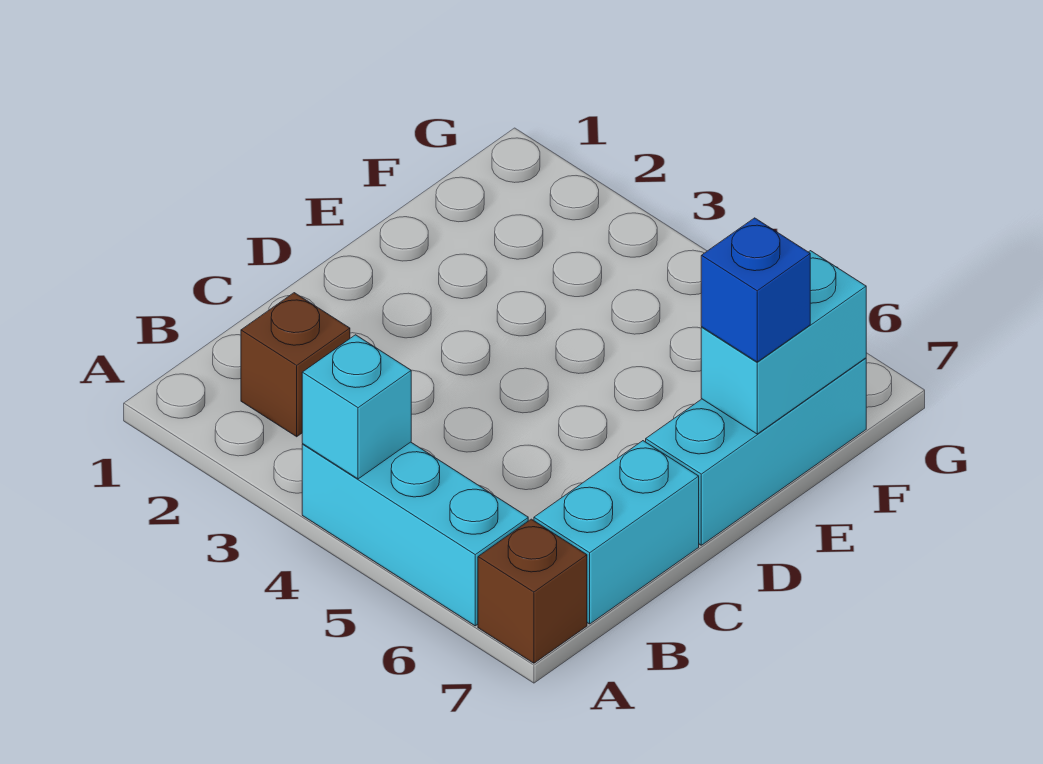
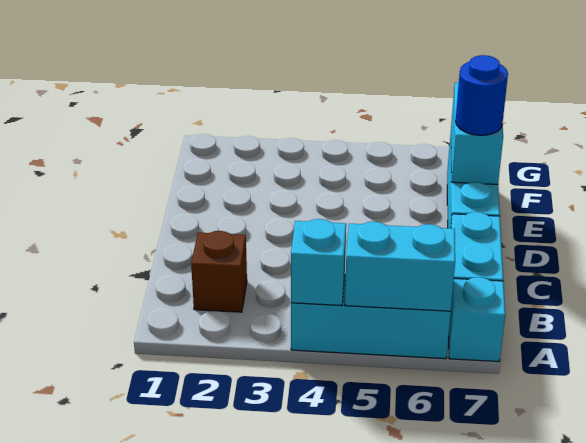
none -> cyan brick A5:A6 level 2
brown brick A7 level 1 -> cyan brick A7 level 1
blue brick E7 level 3 -> blue round brick E7 level 3

